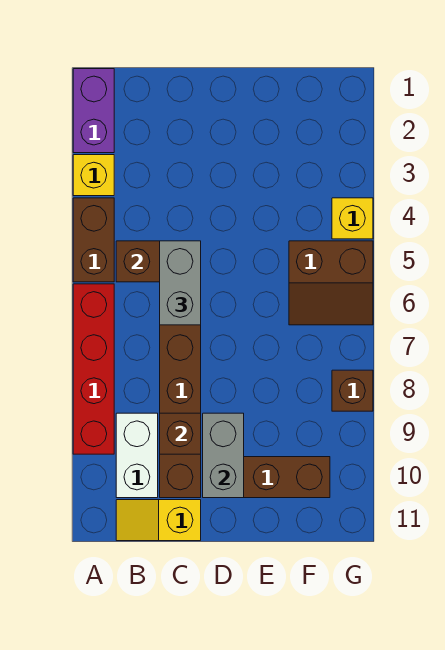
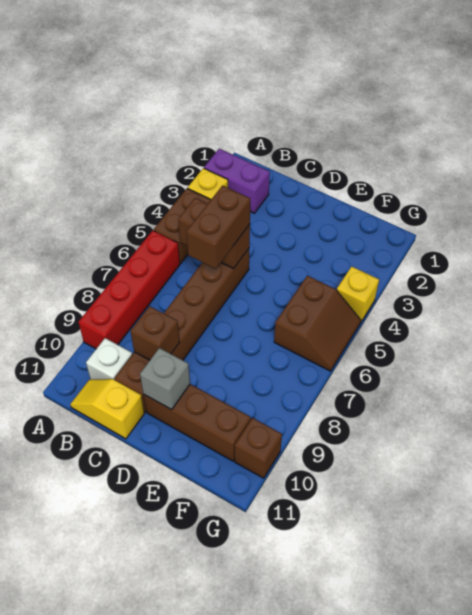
purple brick A1:A2 level 1 -> purple brick A2:B2 level 1
white brick B9:B10 level 1 -> white brick B10 level 1
grey brick C5:C6 level 3 -> brown brick C5:C6 level 3
grey brick D9:D10 level 2 -> grey brick D10 level 2
brown slope F5:G6 level 1 top 5 -> brown slope F5:G6 level 1 top F
brown brick G8 level 1 -> brown brick G10 level 1

